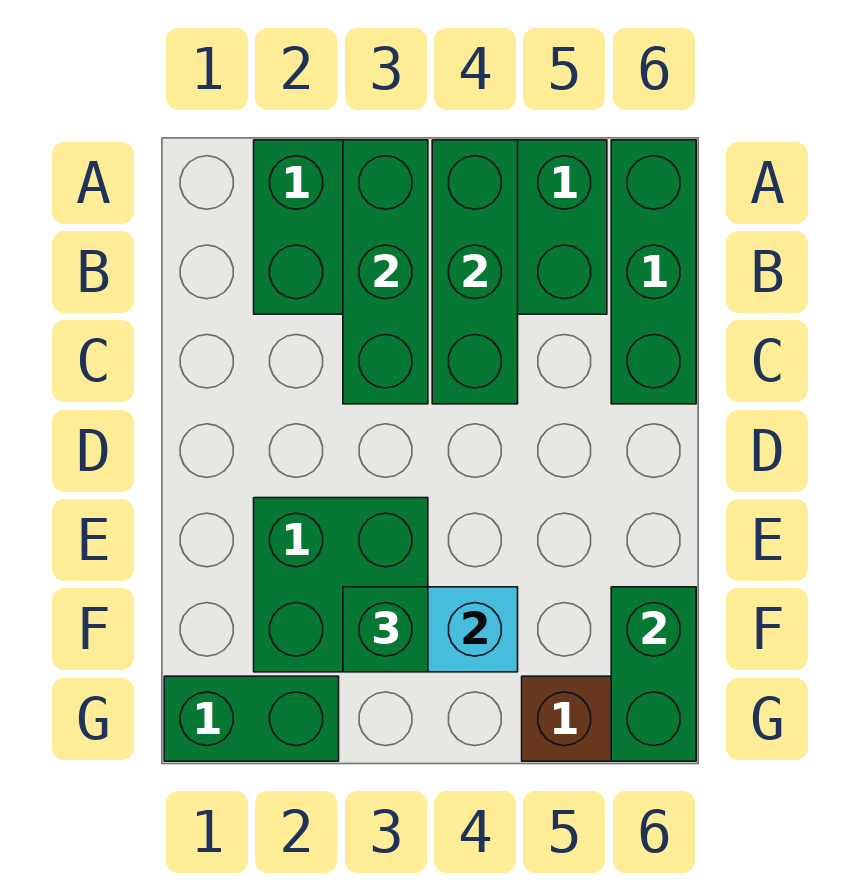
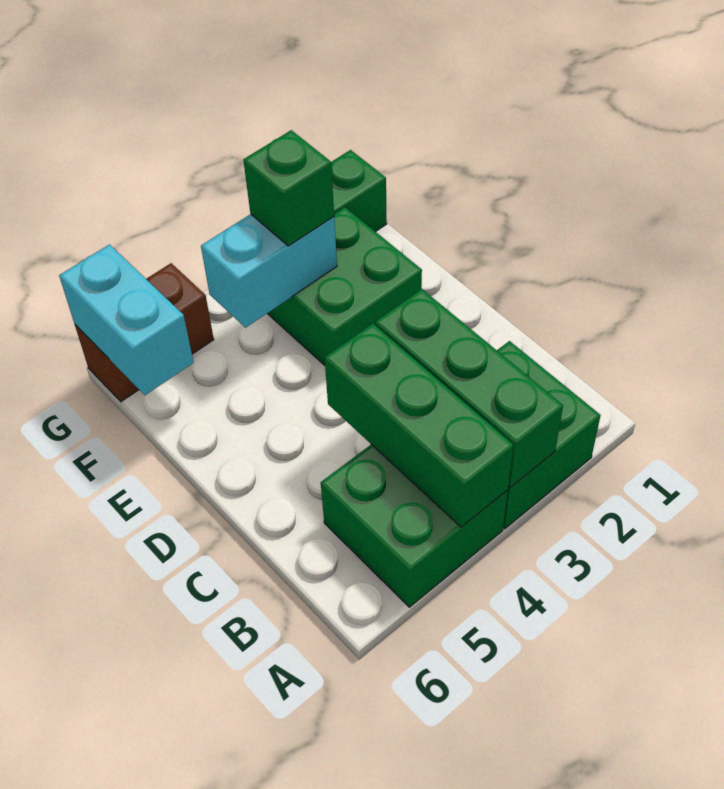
green brick A6:C6 level 1 -> none
green brick F6:G6 level 2 -> cyan brick F6:G6 level 2

